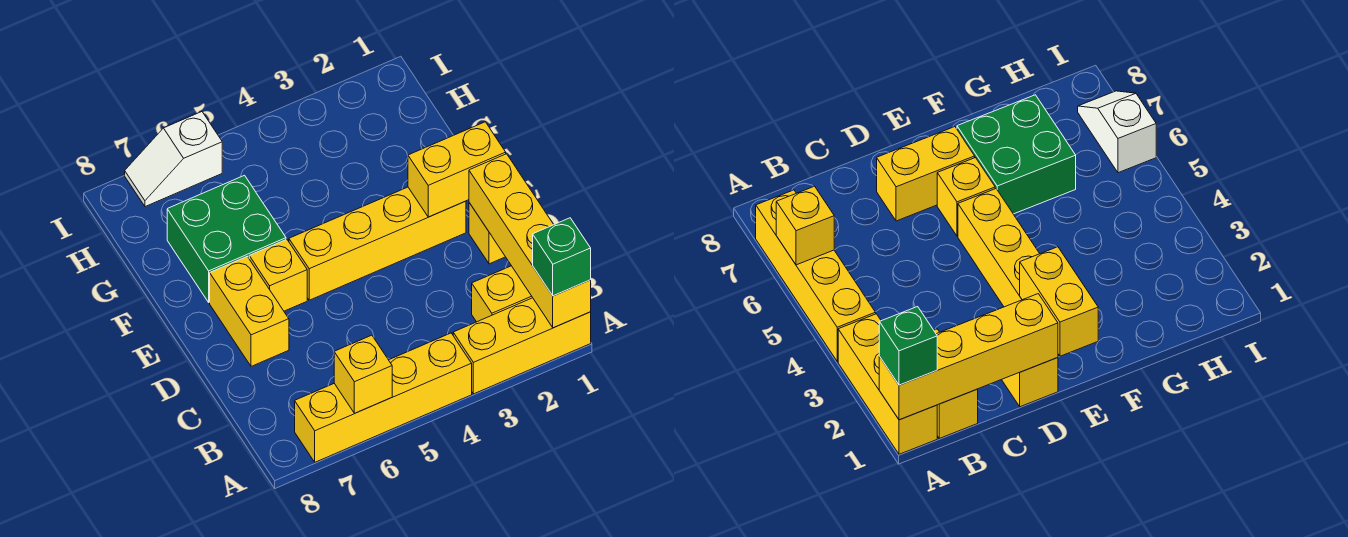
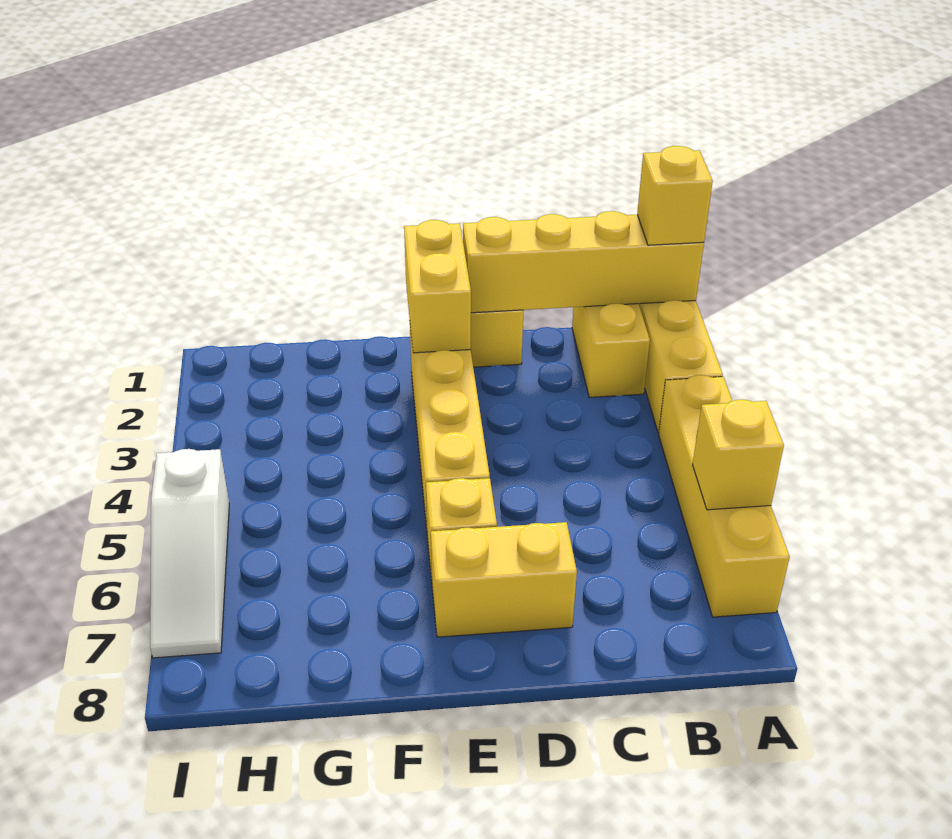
green brick A1 level 3 -> yellow brick A1 level 3
green brick F6:G7 level 1 -> none
white slope I6:I7 level 1 top 6 -> white slope I5:I7 level 1 top 5

